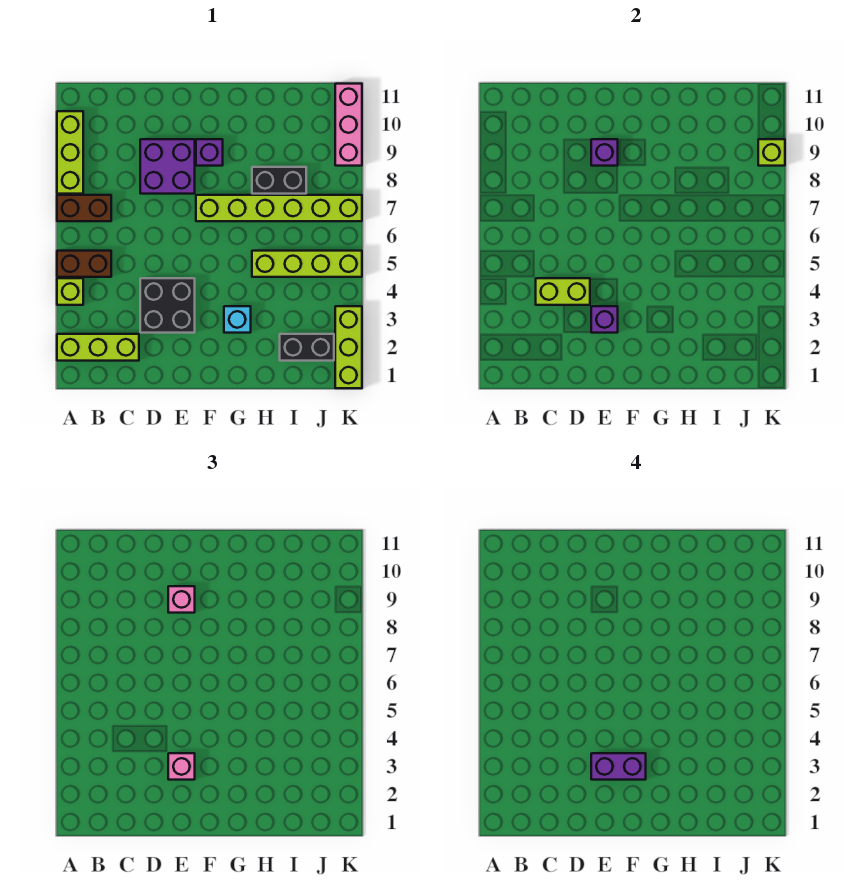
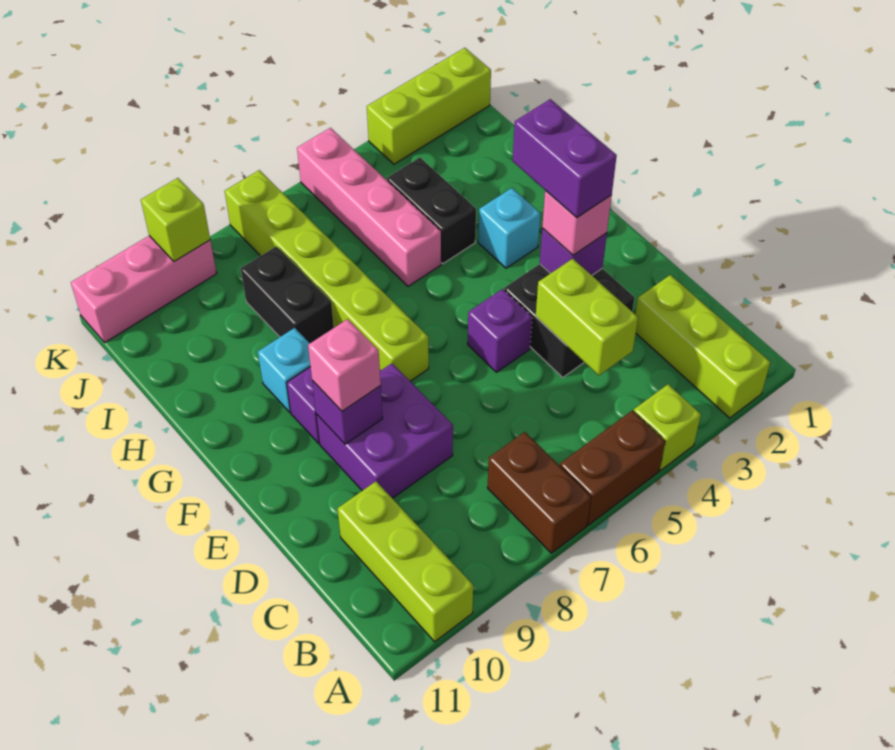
brown brick A5:B5 level 1 -> brown brick A5:A6 level 1
lime brick A8:A10 level 1 -> lime brick A10:C10 level 1
none -> purple brick E5 level 1
none -> cyan brick G9 level 1
lime brick H5:K5 level 1 -> pink brick H5:K5 level 1
black brick I2:J2 level 1 -> black brick H4:I4 level 1

